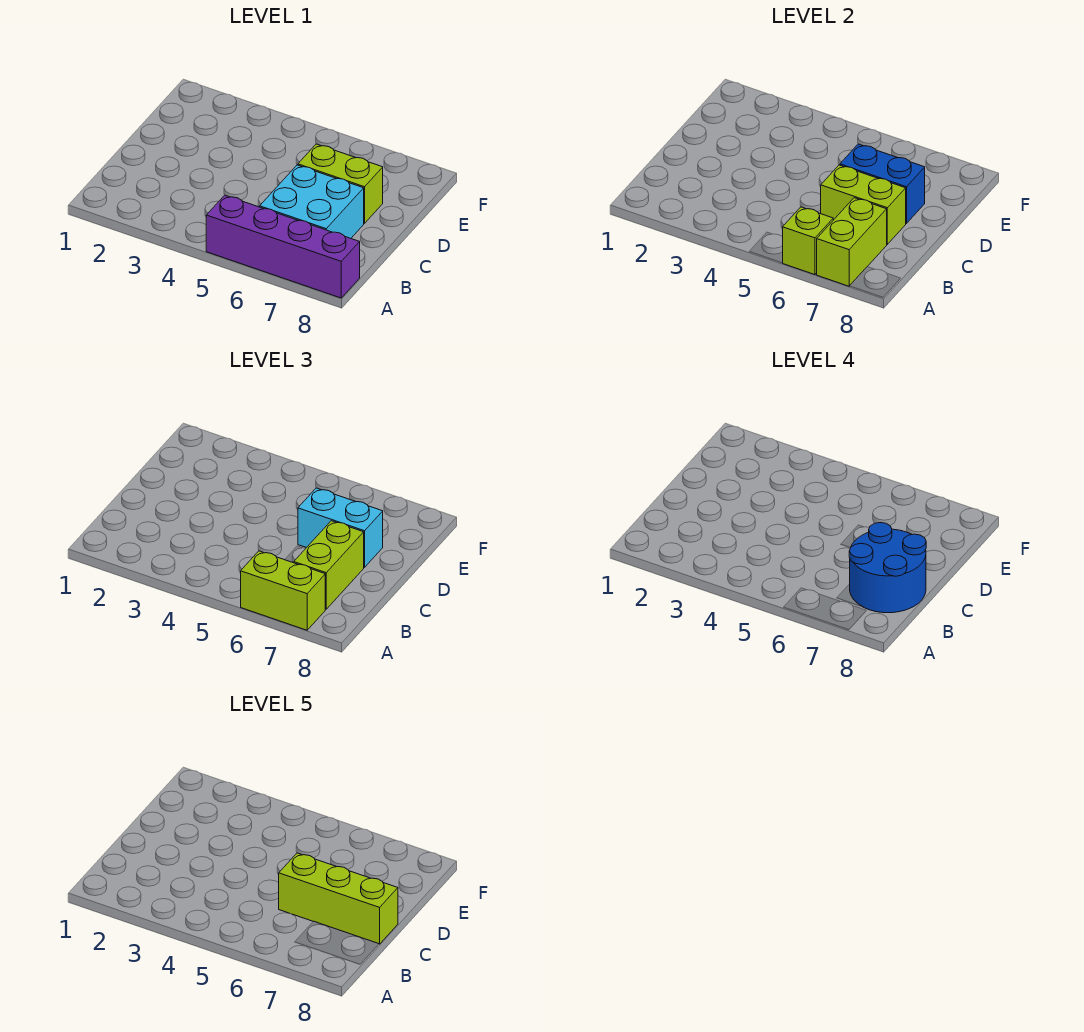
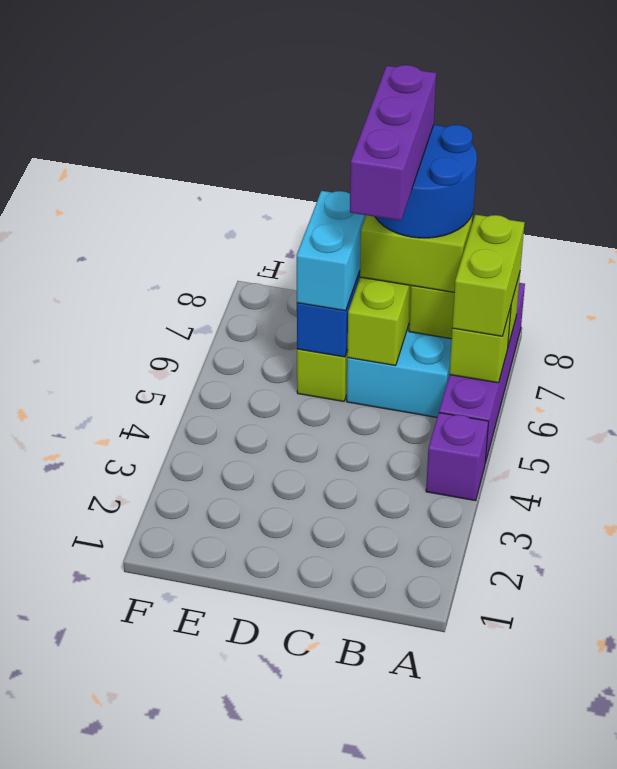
none -> purple brick A4 level 1
lime brick C6:C8 level 5 -> purple brick C6:C8 level 5

